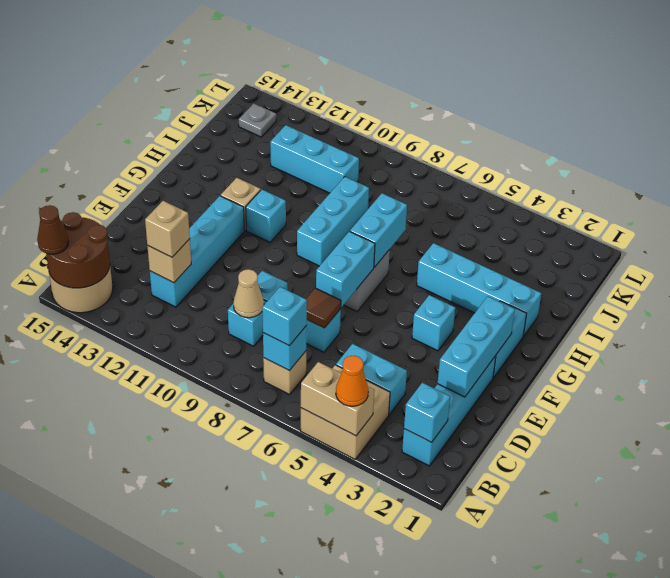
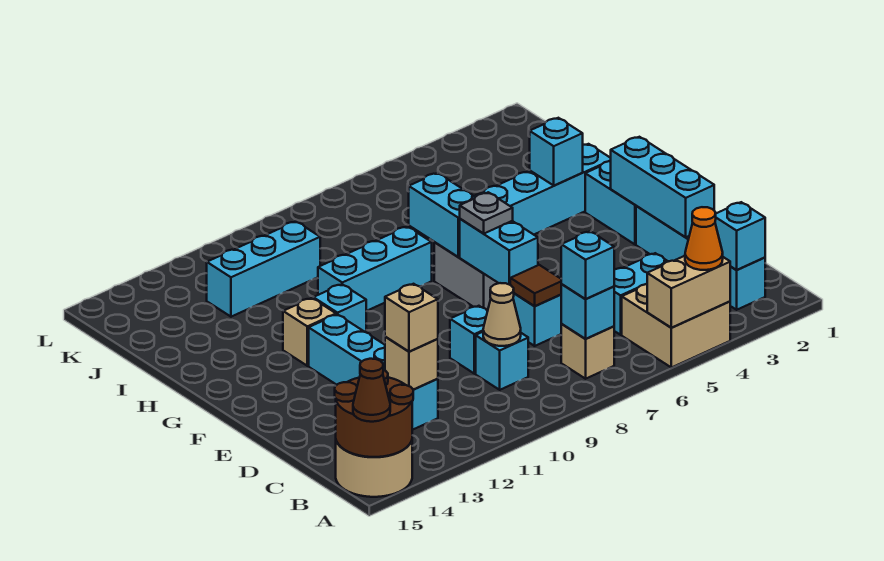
cyan brick F4 level 1 -> cyan brick H3 level 2
cyan brick G9:I9 level 1 -> cyan brick H8:H10 level 1
grey plate K14 level 1 -> grey plate F7 level 3

